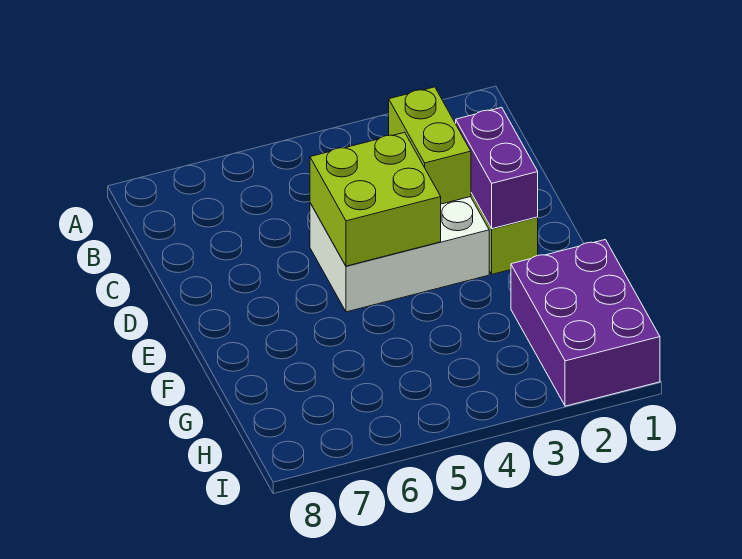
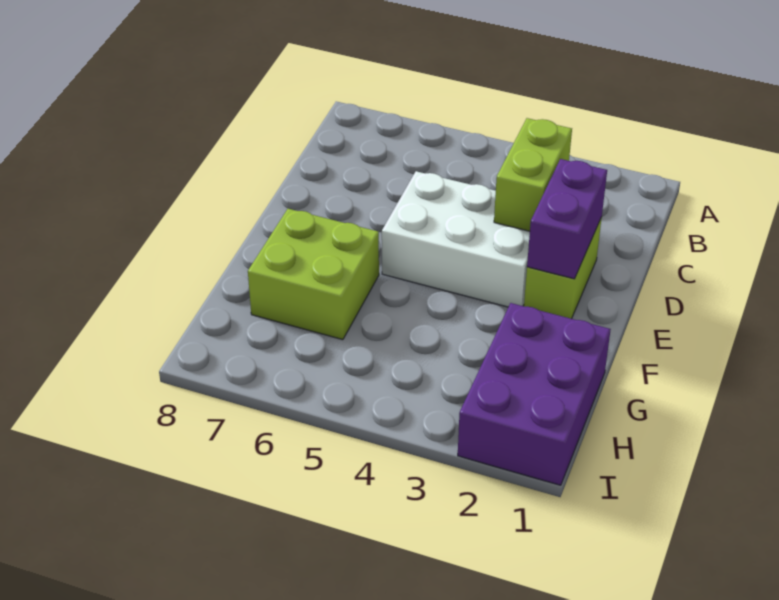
lime brick D4:E5 level 2 -> lime brick F6:G7 level 1

